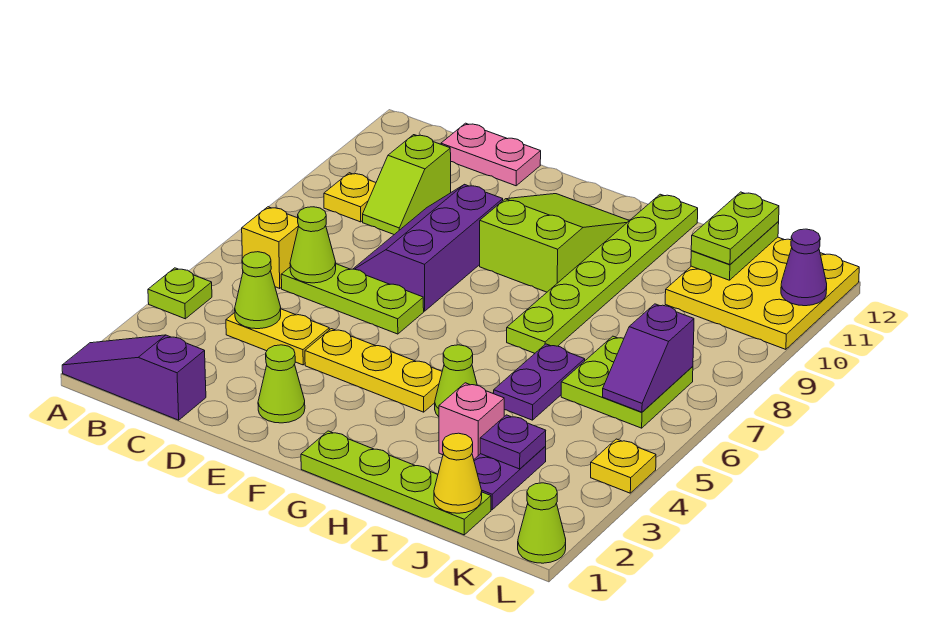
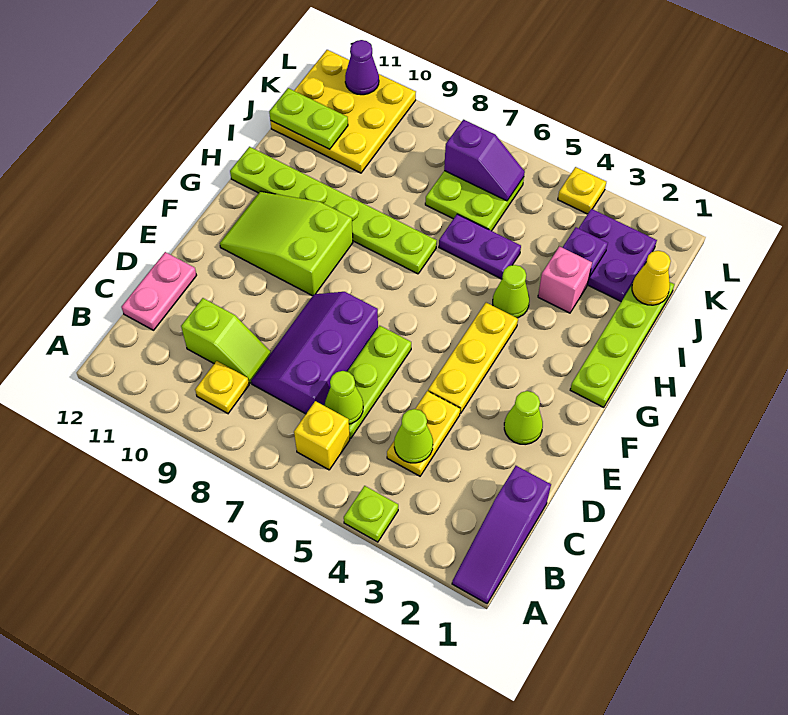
purple slope D7:E9 level 1 top E -> purple slope C7:E8 level 1 top 7
purple plate J2:J3 level 1 -> purple plate J2:K3 level 1
lime plate J11:J12 level 3 -> none
lime cone L1 level 1 -> none

